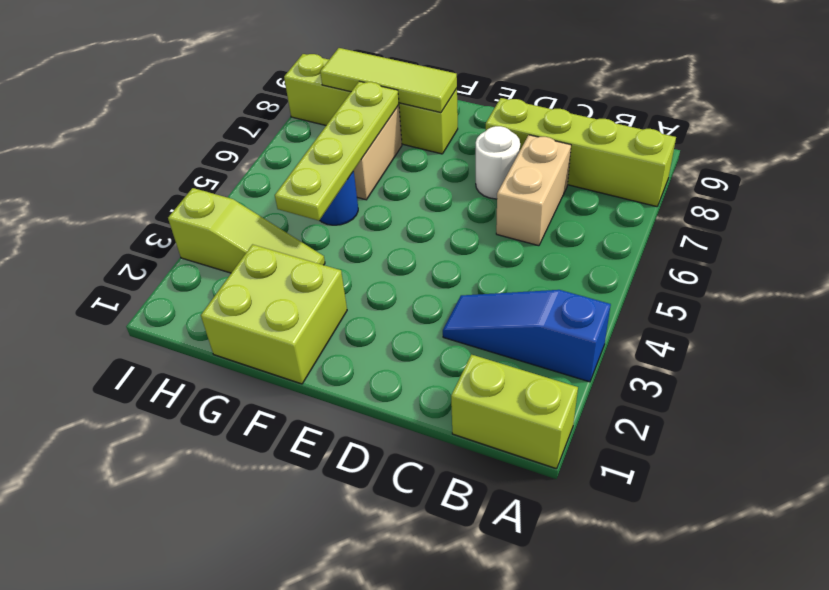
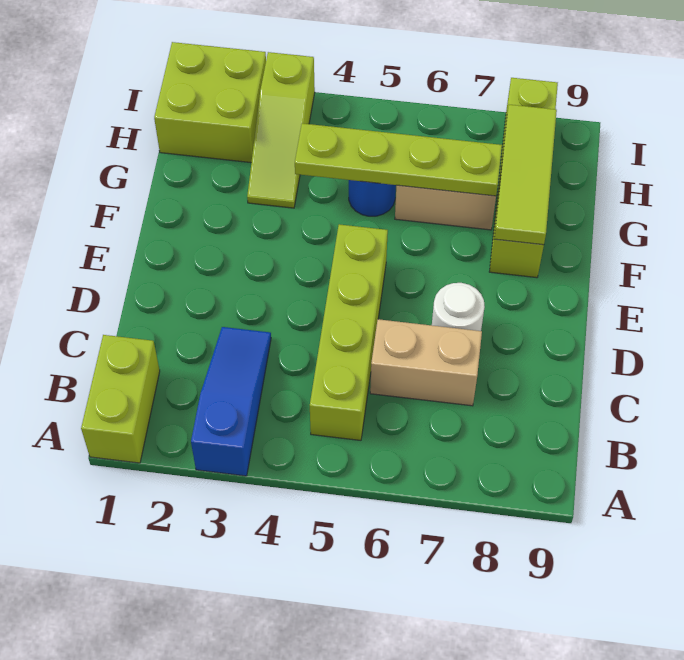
lime brick A8:D8 level 1 -> lime brick B5:E5 level 1
lime brick F1:G2 level 1 -> lime brick H1:I2 level 1

